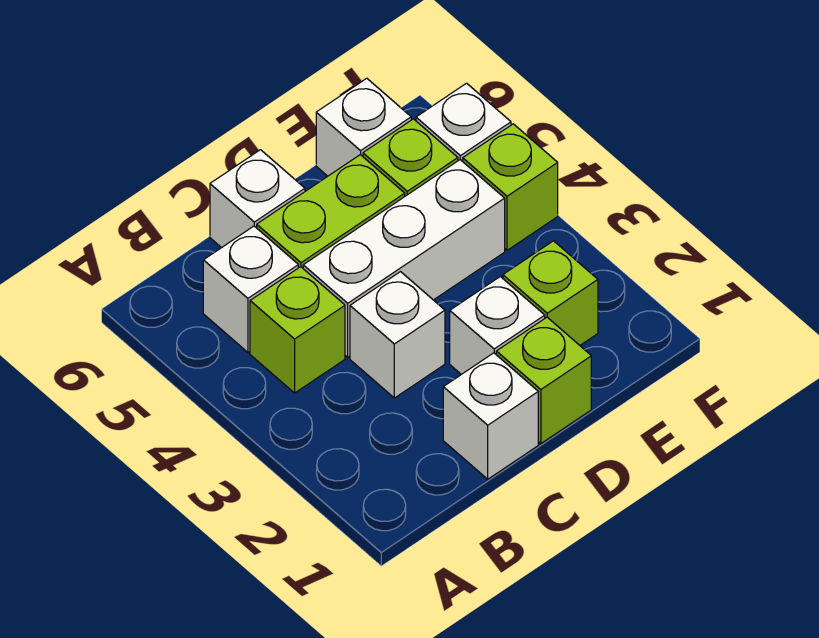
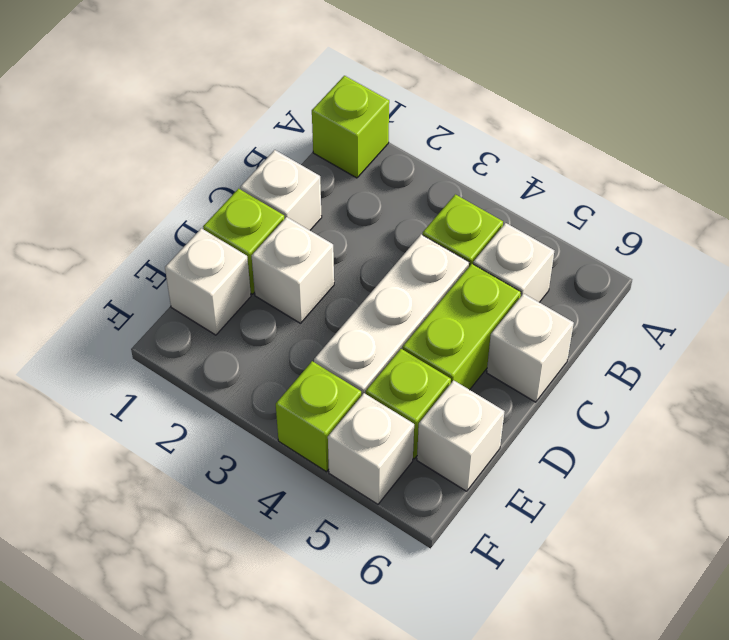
white brick C3 level 1 -> white brick E1 level 1
lime brick E2 level 1 -> lime brick A1 level 1

